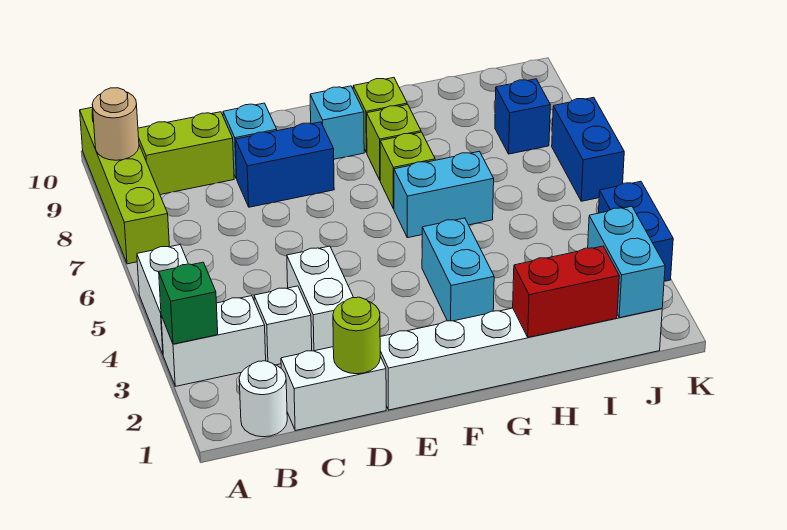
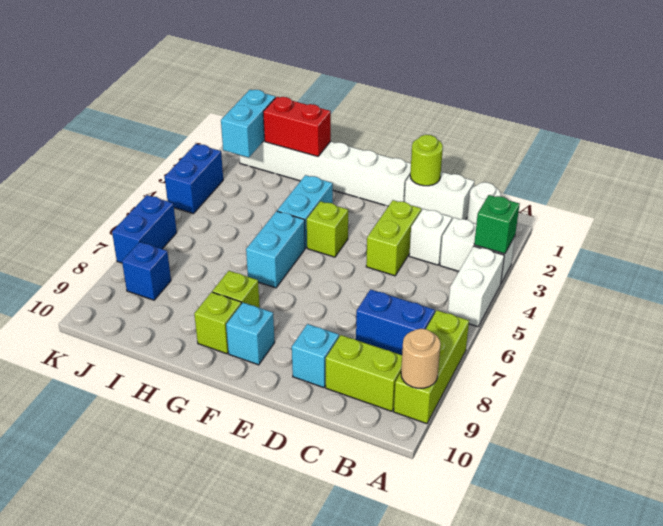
lime brick A7:A10 level 1 -> lime brick A7:A9 level 1
white brick D3:D4 level 1 -> lime brick D3:D4 level 1
blue brick D8:E8 level 1 -> blue brick B7:C7 level 1
cyan brick G6:H6 level 1 -> cyan brick G5:G6 level 1
lime brick G7 level 1 -> lime brick F4 level 1

